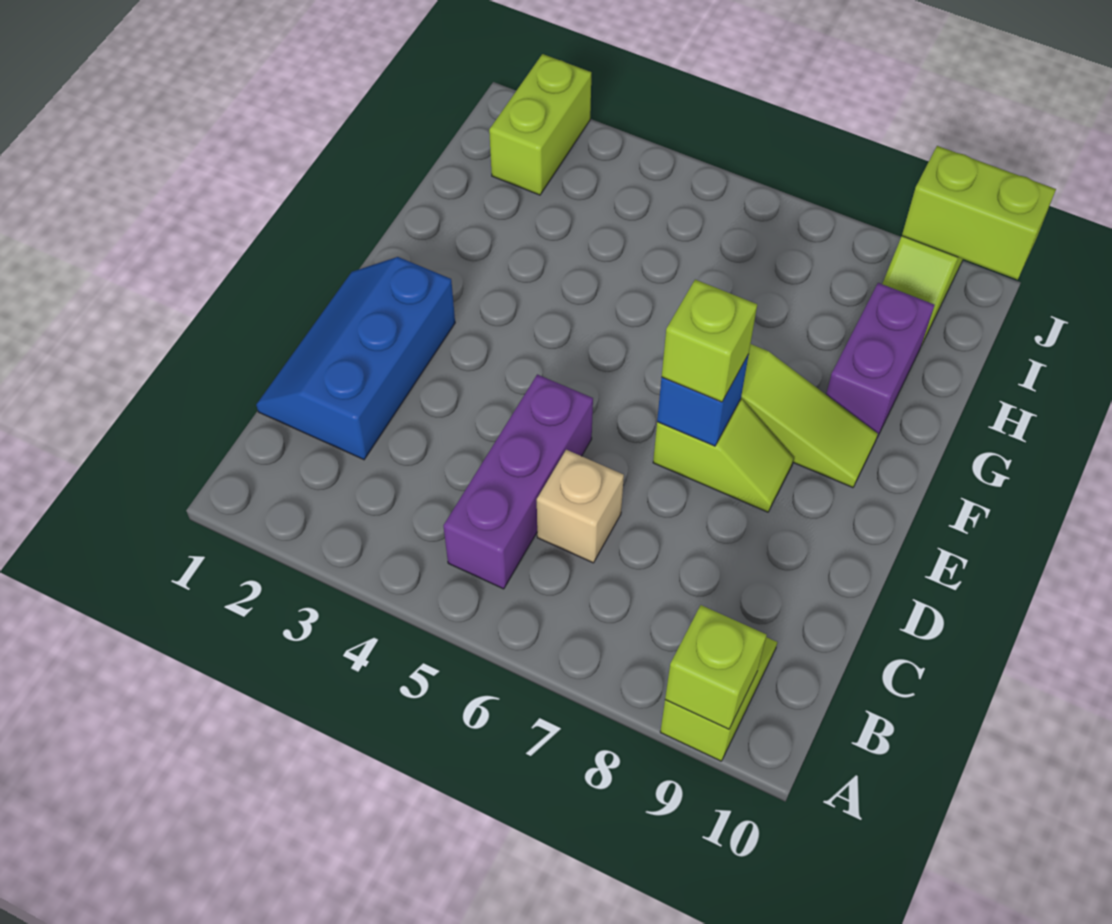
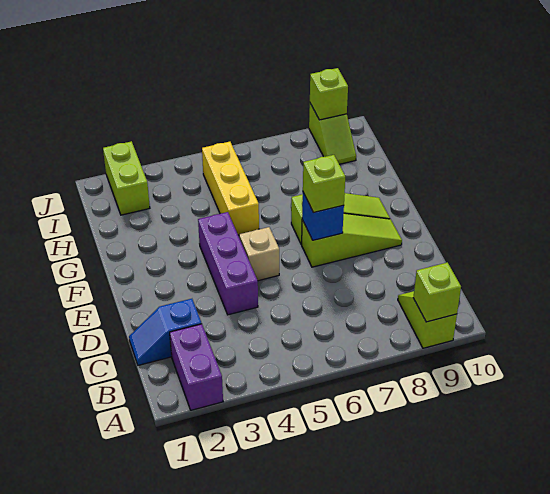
purple brick B5:D5 level 1 -> purple brick D4:F4 level 1
blue slope C1:E2 level 1 top 2 -> blue slope C1:C2 level 1 top 2
tan brick C6 level 1 -> tan brick E5 level 1
lime slope E7:E8 level 1 top 7 -> lime slope E7:E9 level 1 top 7
none -> yellow brick G5:I5 level 1
purple brick G9:H9 level 1 -> purple brick A2:B2 level 1
lime brick J9:J10 level 2 -> lime brick J9 level 2

